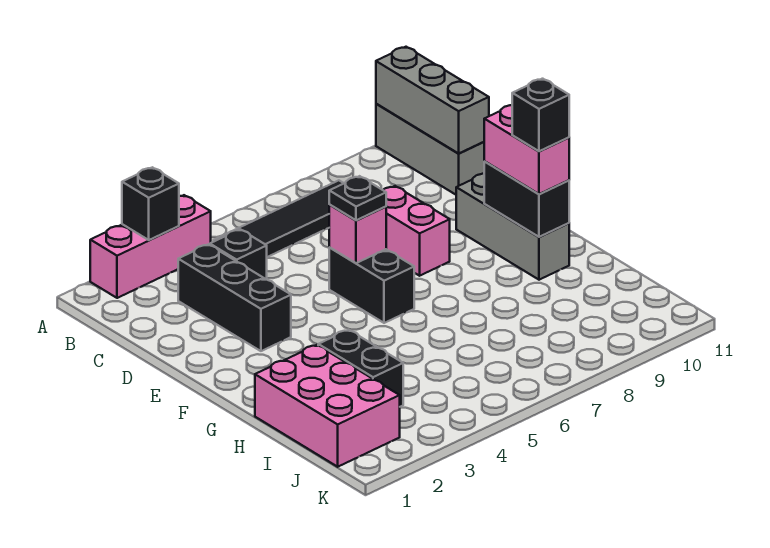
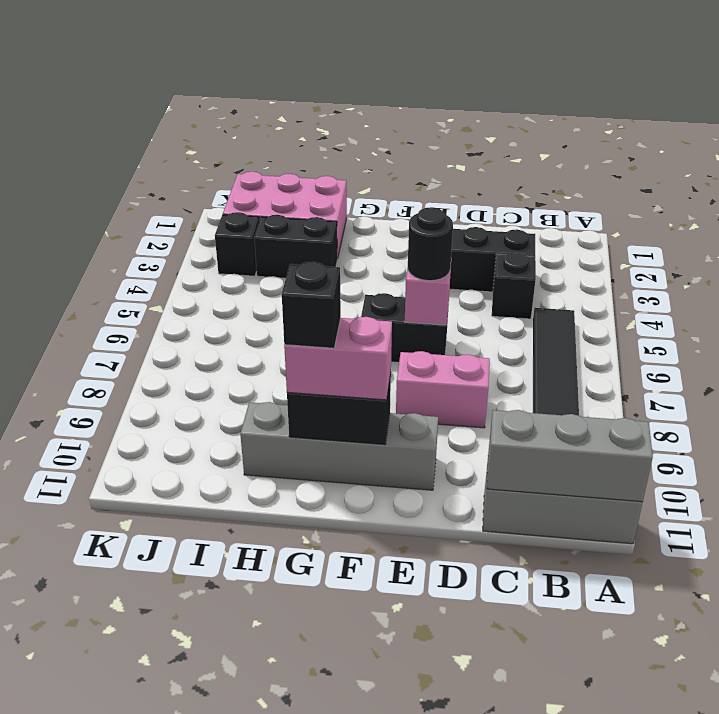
pink brick A2:A4 level 1 -> none
black brick A3 level 2 -> black brick J3 level 1
black plate E6 level 3 -> black round brick E6 level 3
grey brick E10:G10 level 1 -> grey brick E10:H10 level 1

